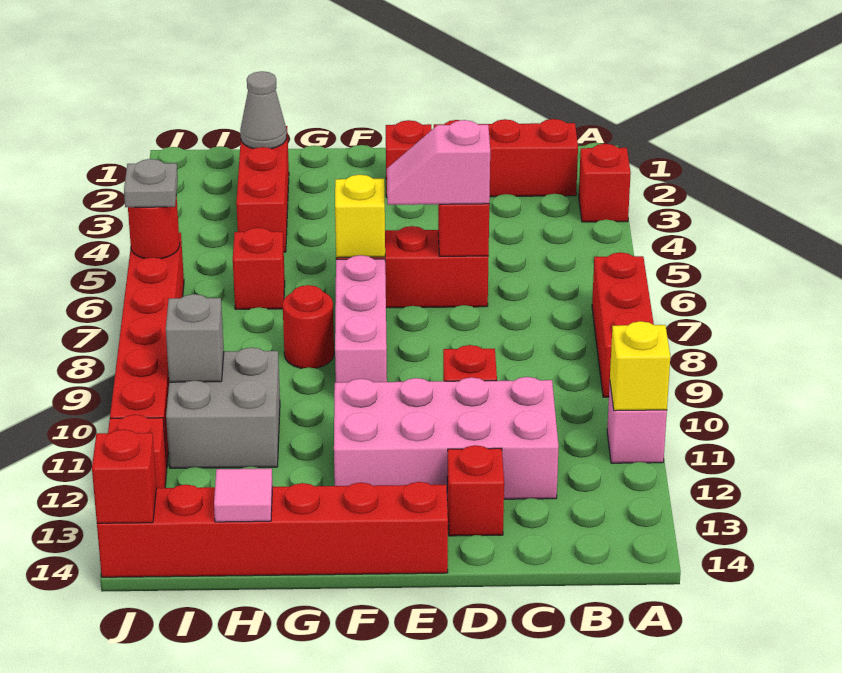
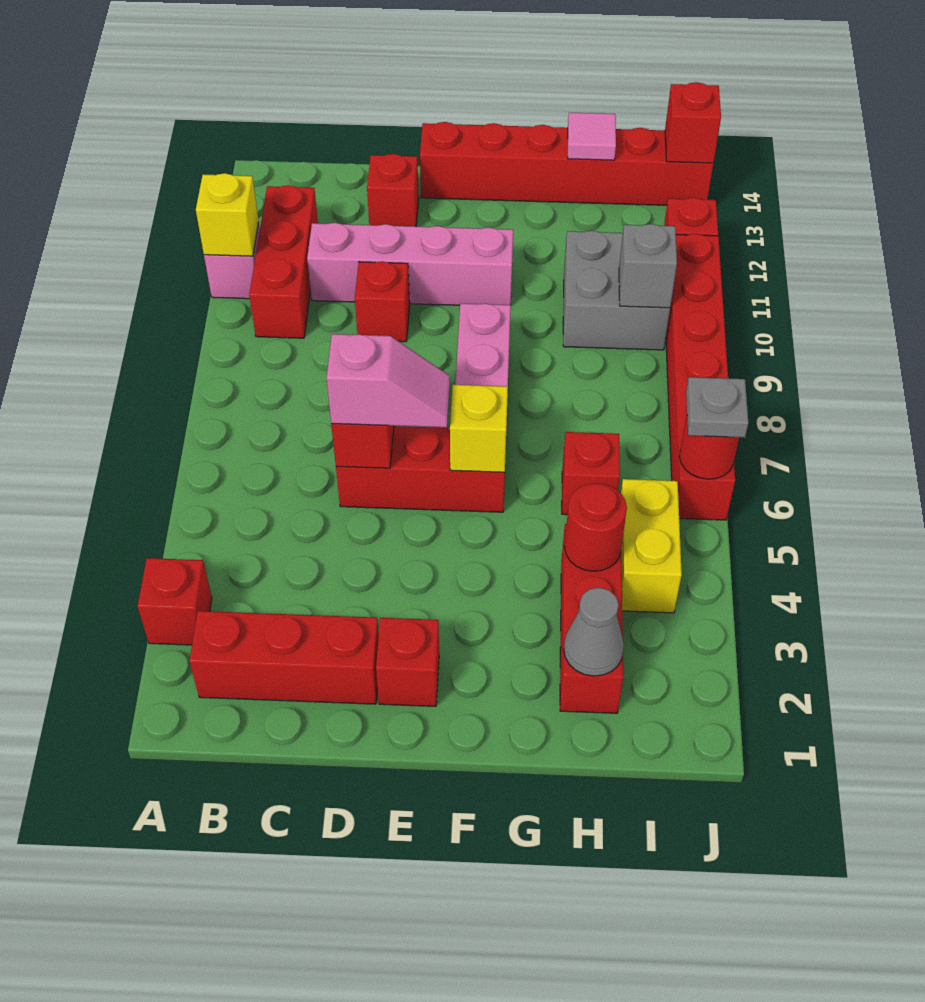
red brick A7:A9 level 1 -> red brick B10:B12 level 1
pink brick C11:F12 level 1 -> pink brick C11:F11 level 1
red round brick G8 level 1 -> red round brick H4 level 2
none -> yellow brick I4:I5 level 1

